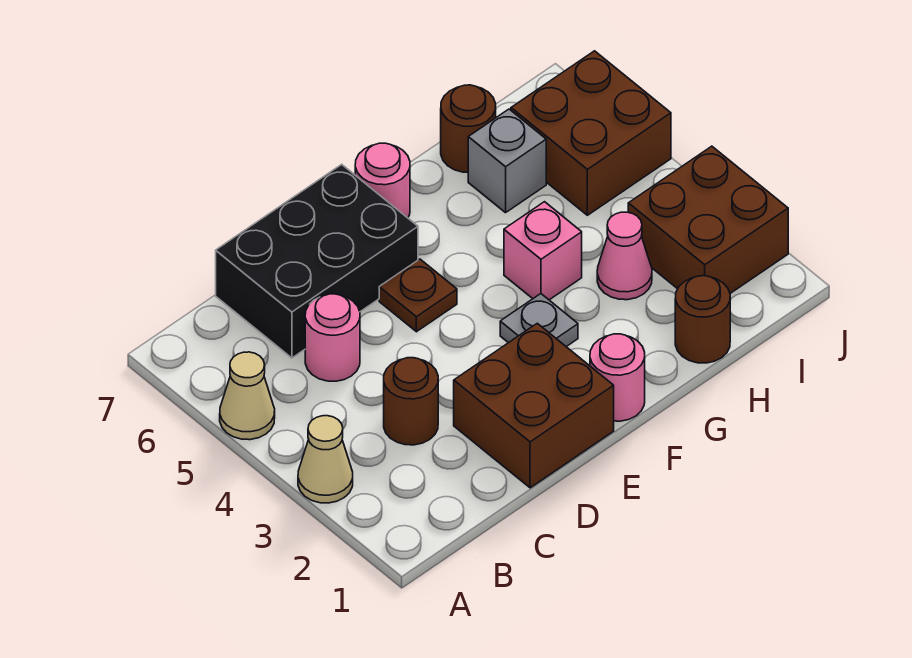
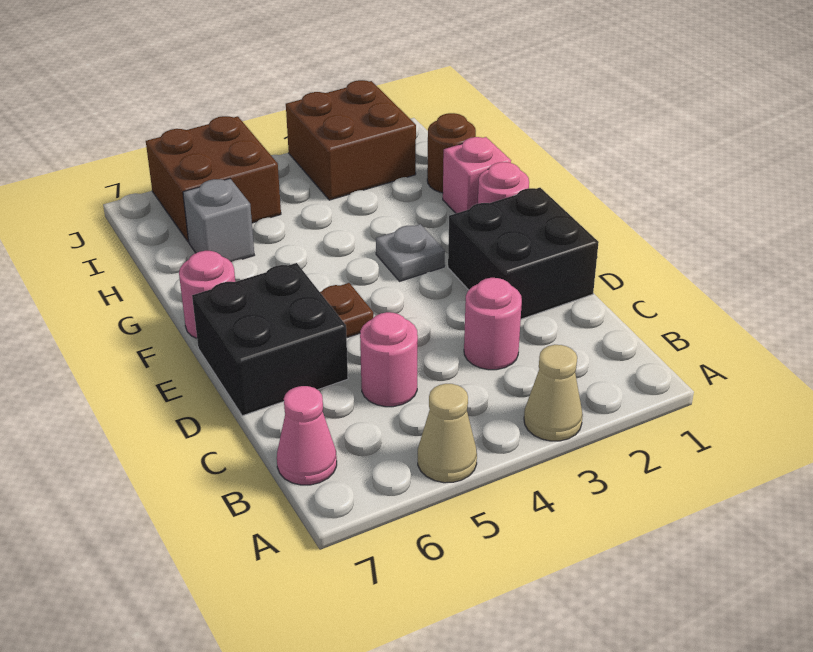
brown round brick C3 level 1 -> pink round brick C3 level 1
black brick C6:E7 level 1 -> black brick D6:E7 level 1
brown brick D1:E2 level 1 -> black brick D1:E2 level 1
pink brick G4 level 1 -> pink brick G1 level 1
pink cone H3 level 1 -> pink cone B7 level 1
brown round brick H7 level 1 -> none

